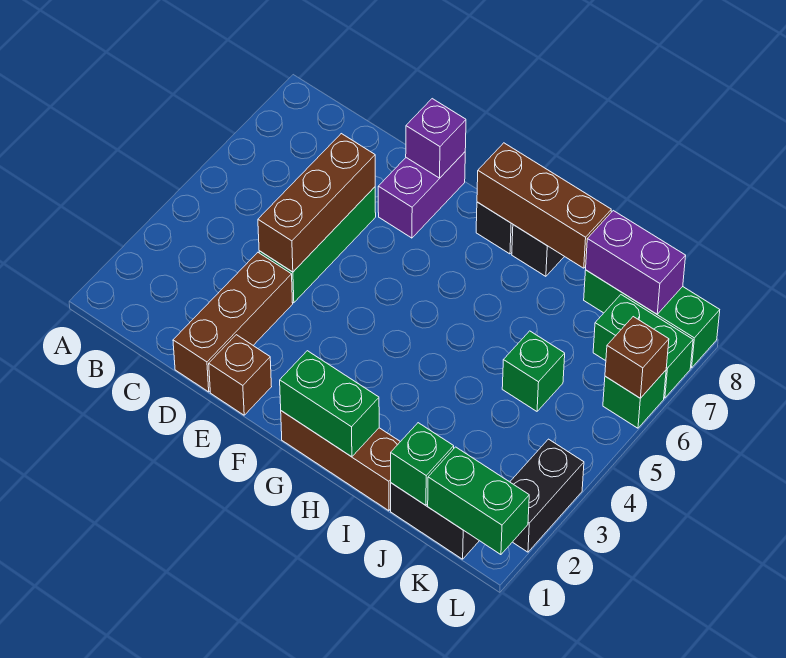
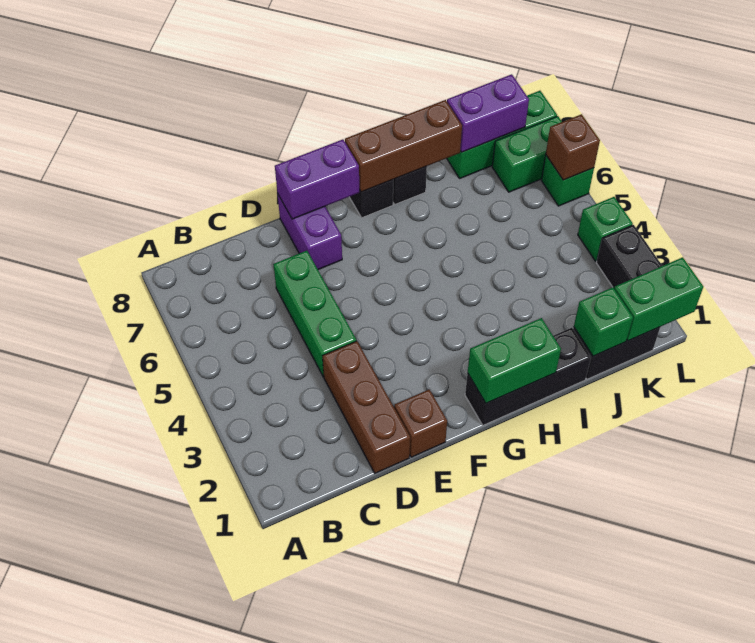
brown brick D4:D6 level 2 -> none
purple brick E8 level 2 -> purple brick E8:F8 level 2
brown brick G1:I1 level 1 -> black brick G1:I1 level 1
green brick J5 level 1 -> green brick L4 level 1

